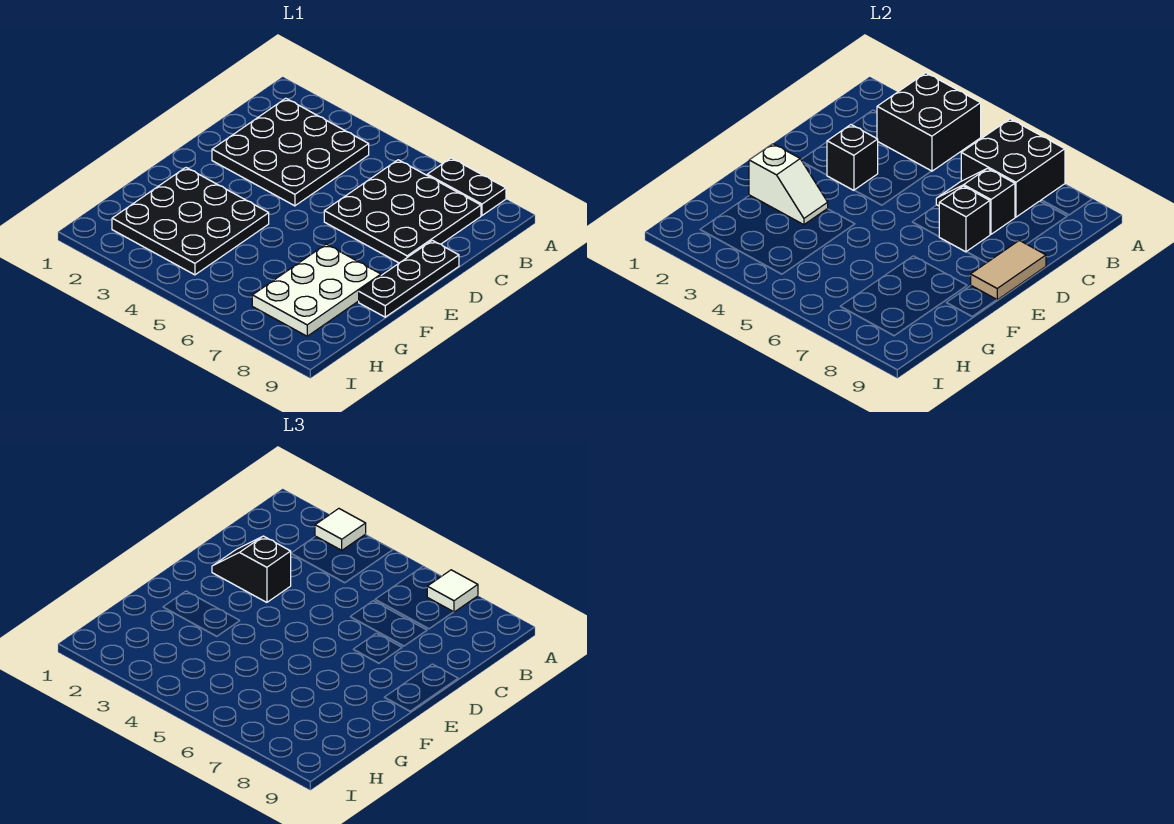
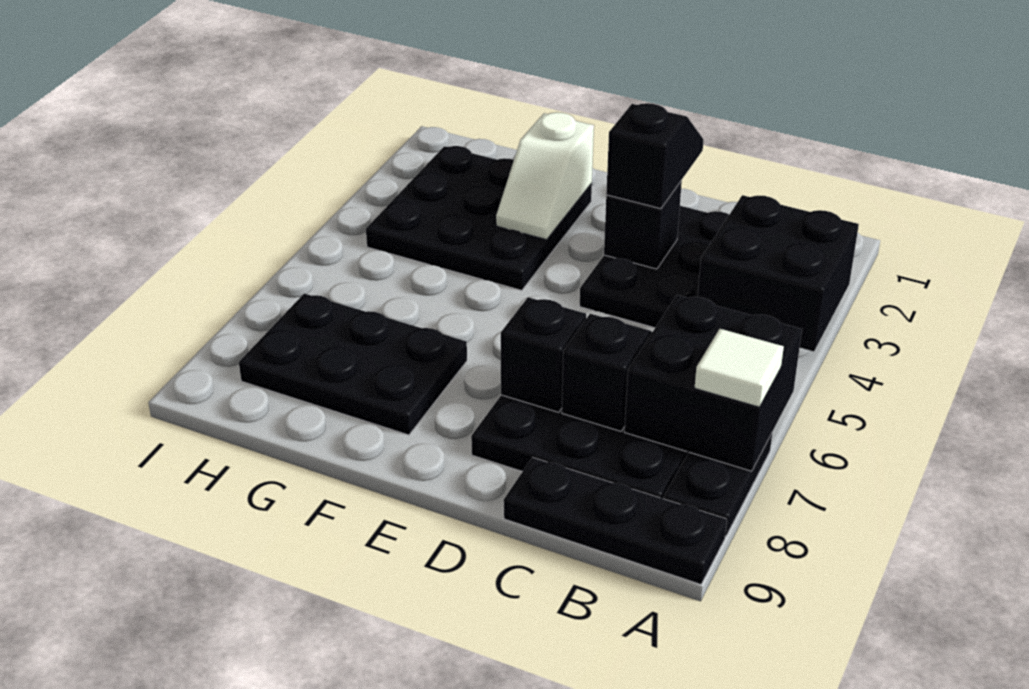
white tile A3 level 3 -> none
black plate D9:F9 level 1 -> black plate A9:C9 level 1
tan tile D9:E9 level 2 -> none
white plate F7:H8 level 1 -> black plate F7:H8 level 1

